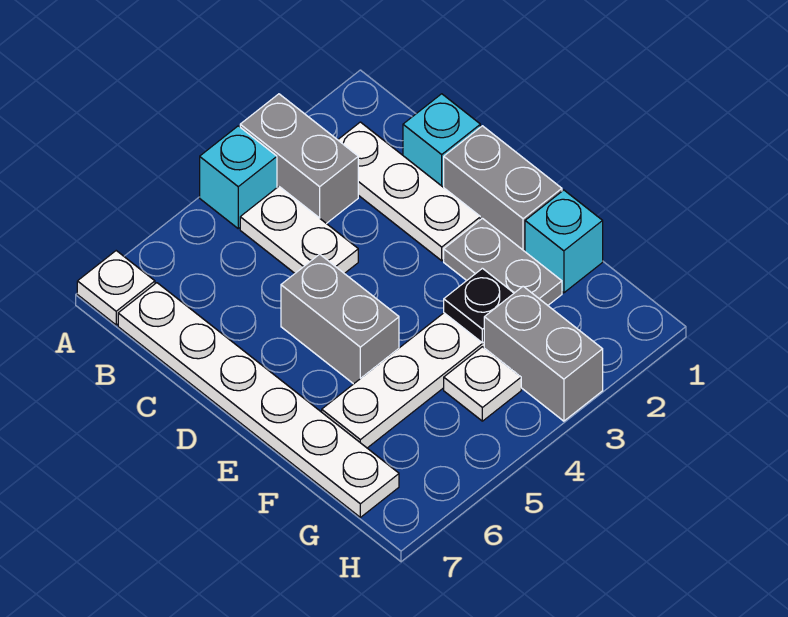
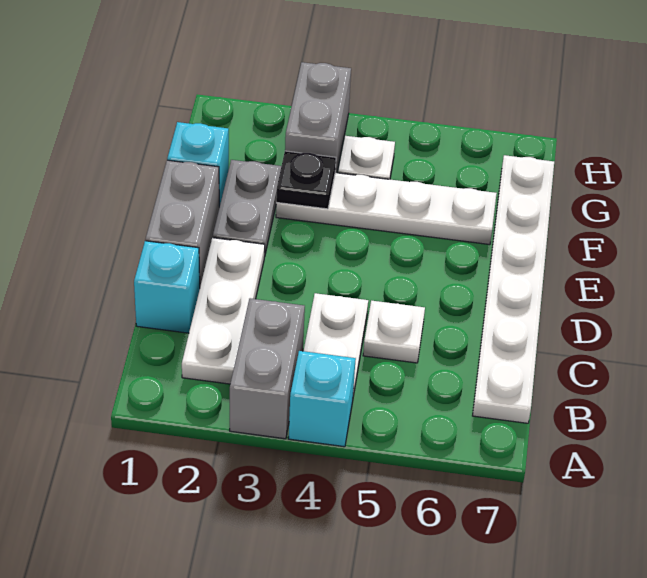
white plate A7 level 1 -> white plate C5 level 1
grey brick D5:E5 level 1 -> none

